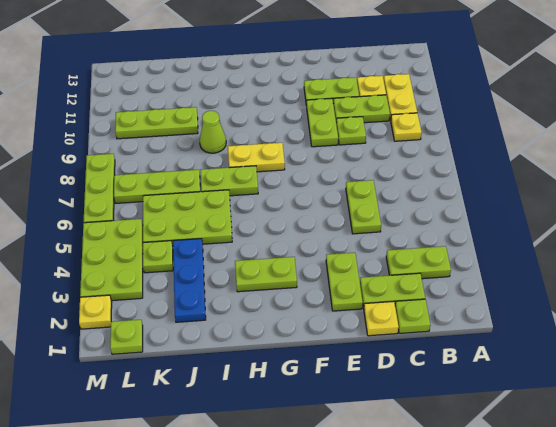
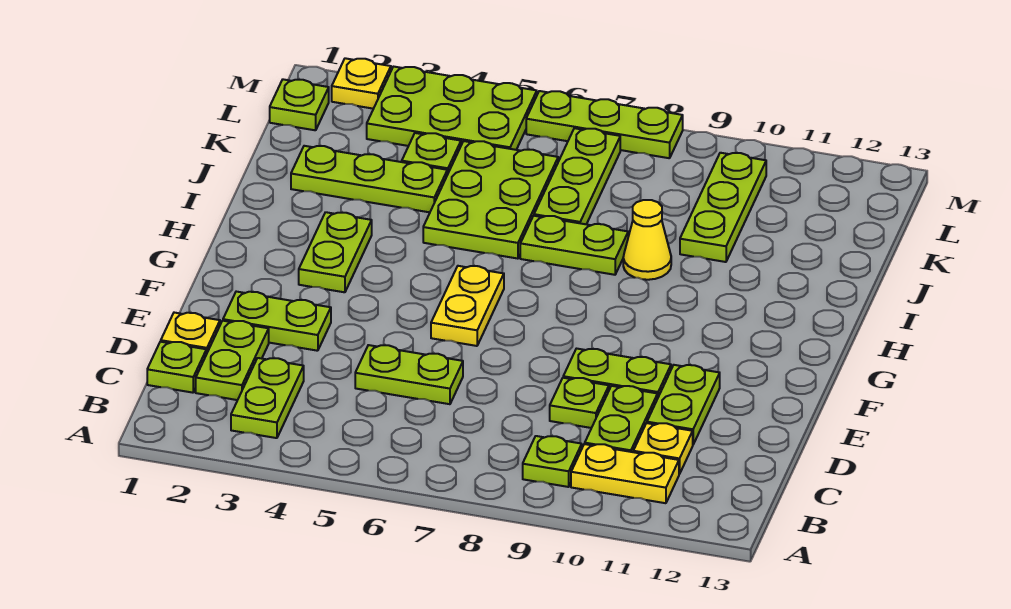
yellow plate B9 level 1 -> lime plate B9 level 1
yellow plate G8:H8 level 1 -> yellow plate F6:G6 level 1
lime plate H7:I7 level 1 -> lime plate I7:I8 level 1
lime cone I9 level 1 -> yellow cone I9 level 1
blue plate J2:J4 level 1 -> lime plate J2:J4 level 1

